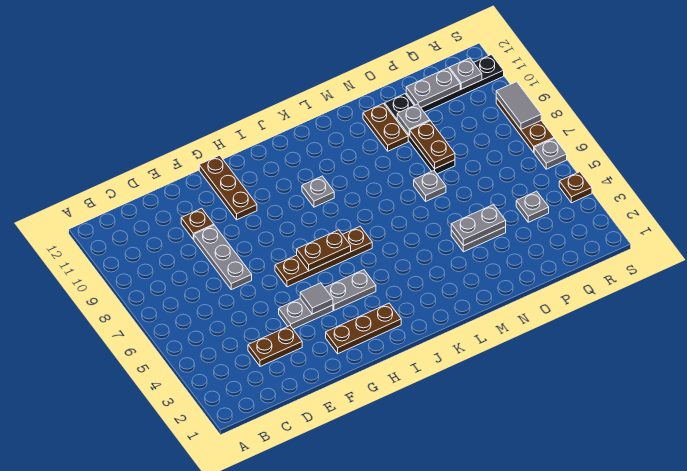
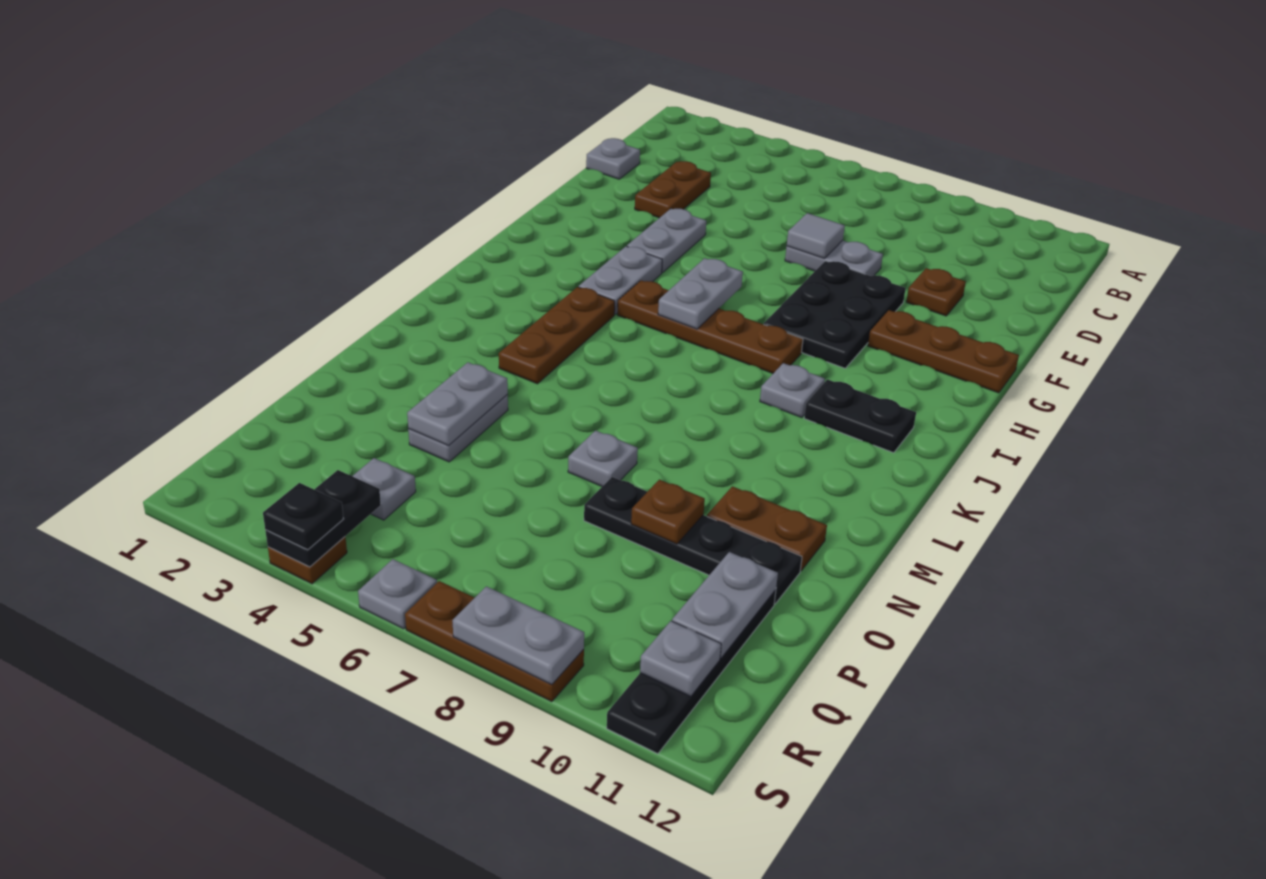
grey plate E7:E9 level 1 -> grey plate E7:E8 level 1
none -> black plate F8:H9 level 1
brown plate G2:I2 level 1 -> brown plate J4:L4 level 1
grey tile G4 level 2 -> grey tile E7 level 2
brown plate G6:J6 level 1 -> brown plate I5:I8 level 1
brown plate H6:I6 level 2 -> grey plate H6:I6 level 2
none -> black plate J10:J11 level 1
brown plate O8:O9 level 2 -> brown plate O9 level 2
grey plate O10 level 2 -> grey plate D1 level 1
none -> black plate R4:S4 level 2
none -> black plate S4 level 3
grey tile S8:S9 level 2 -> grey plate S8:S9 level 2

